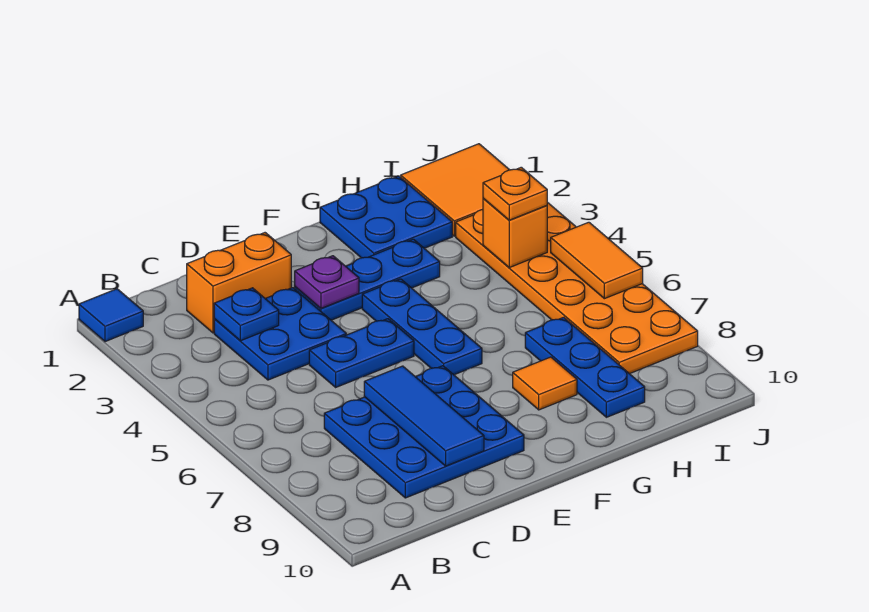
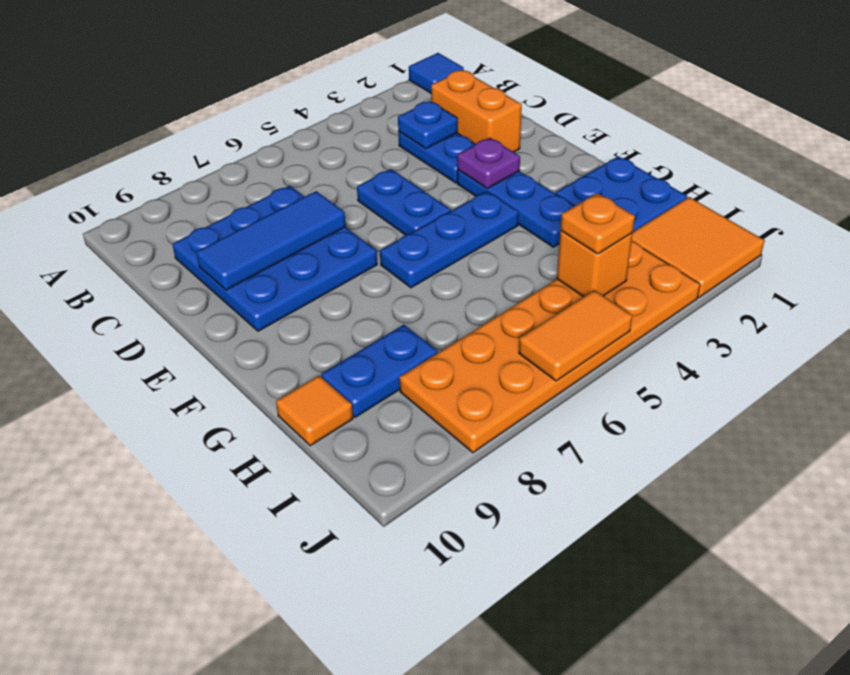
blue plate C3:D4 level 1 -> blue plate C3:D3 level 1
orange tile G8 level 1 -> orange tile H10 level 1
blue plate H7:H9 level 1 -> blue plate H8:H9 level 1

